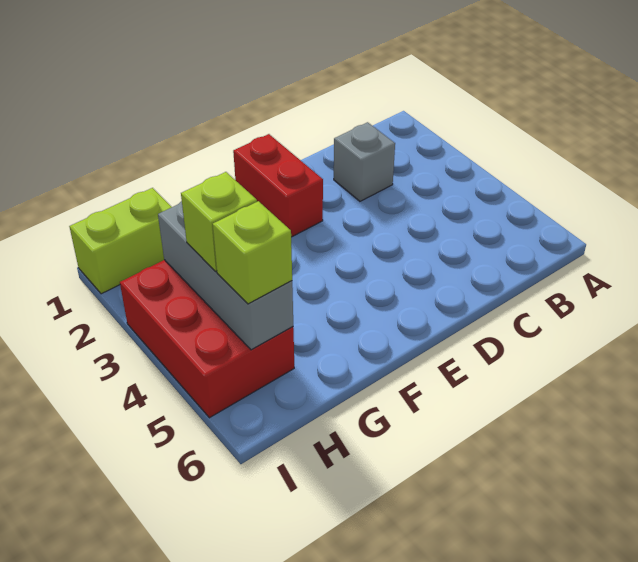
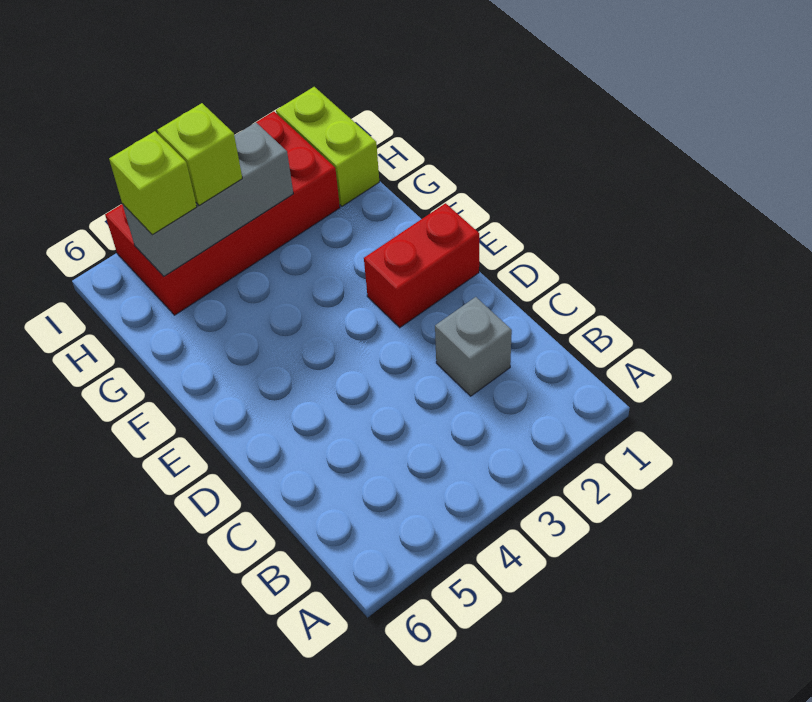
red brick H3:I5 level 1 -> red brick H2:I5 level 1

